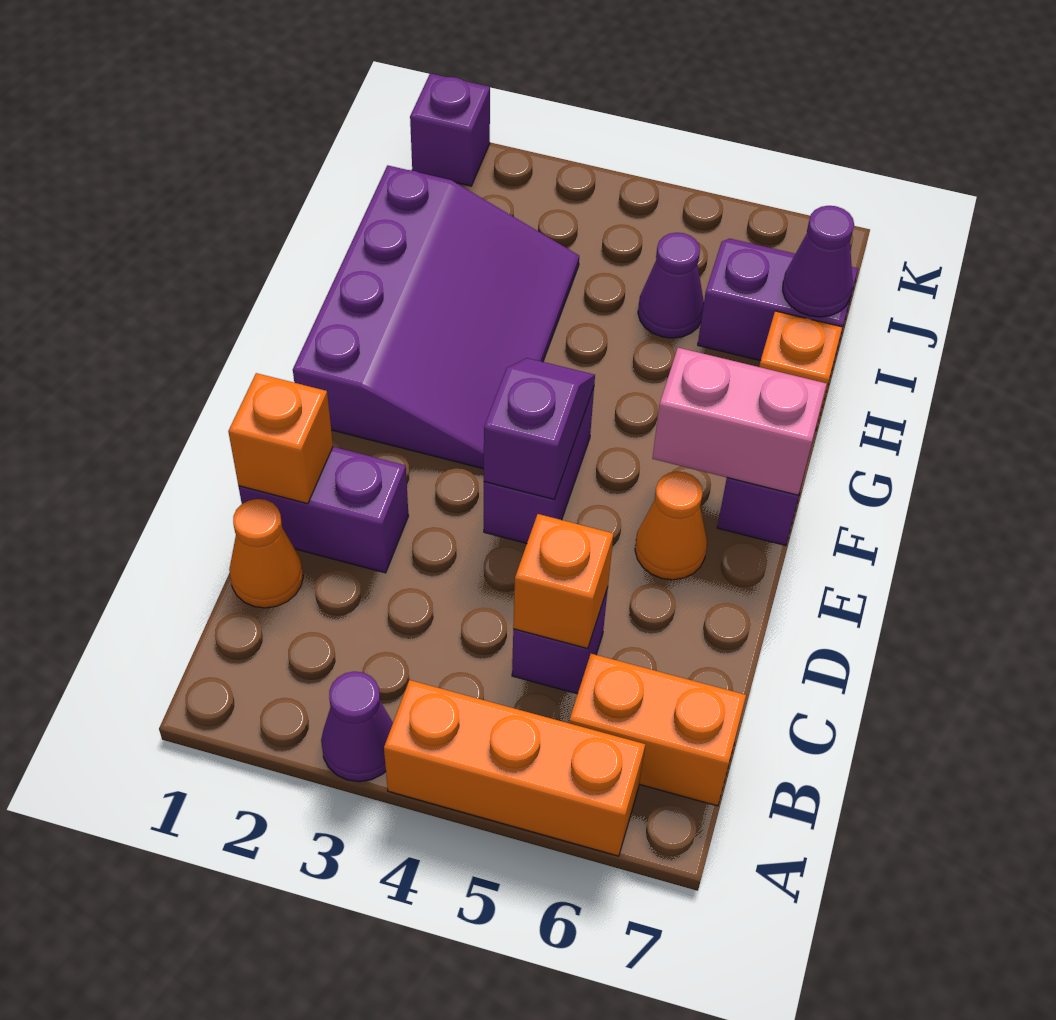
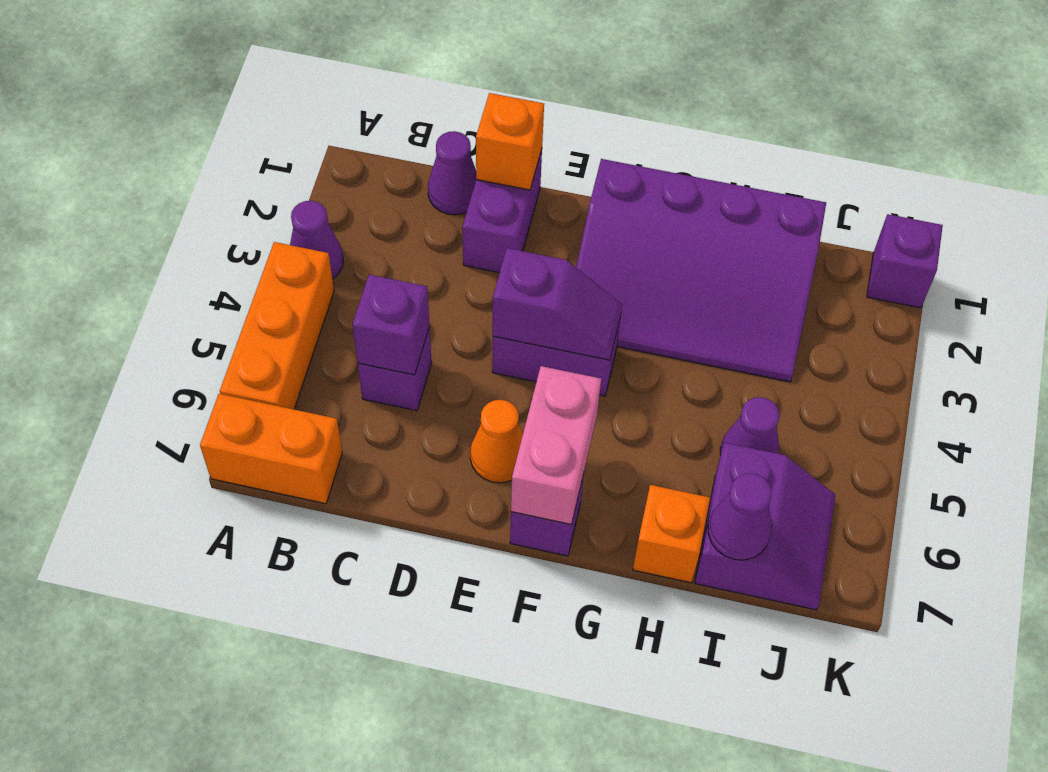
orange brick B6:B7 level 1 -> orange brick A7:B7 level 1
orange cone C1 level 1 -> purple cone C1 level 1
orange brick C5 level 2 -> purple brick C5 level 2

